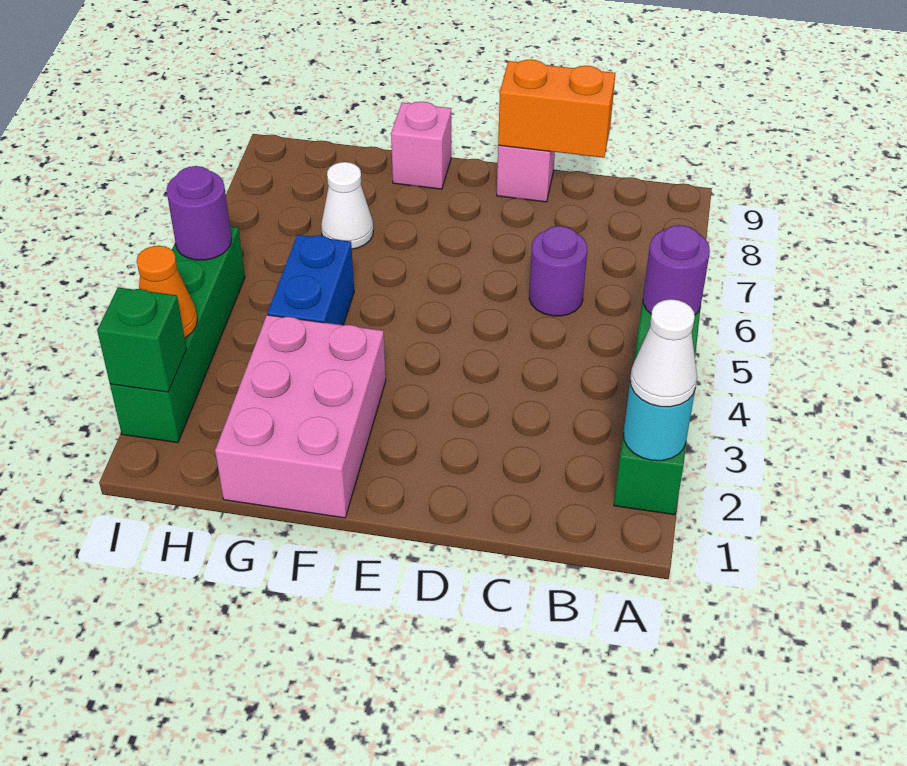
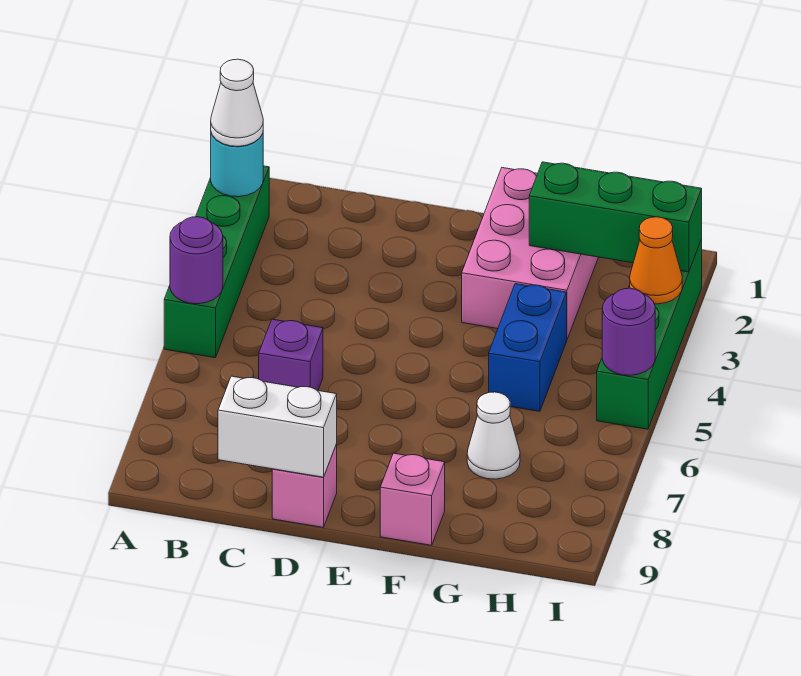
purple round brick C6 level 1 -> purple brick C6 level 1
orange brick C9:D9 level 2 -> white brick C9:D9 level 2
green brick I2 level 2 -> green brick G2:I2 level 2

